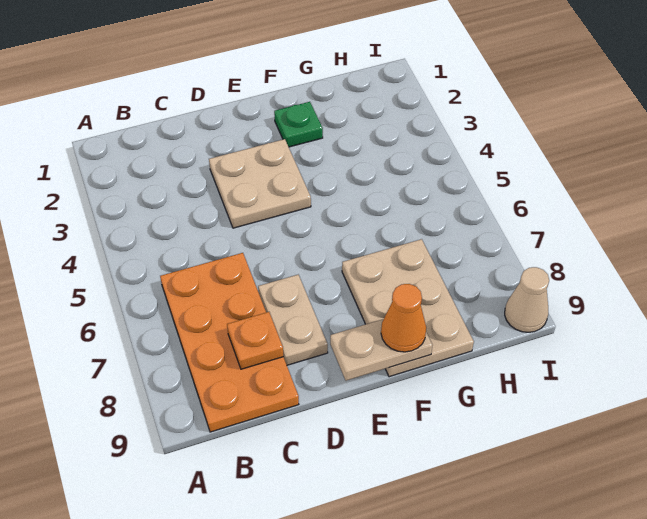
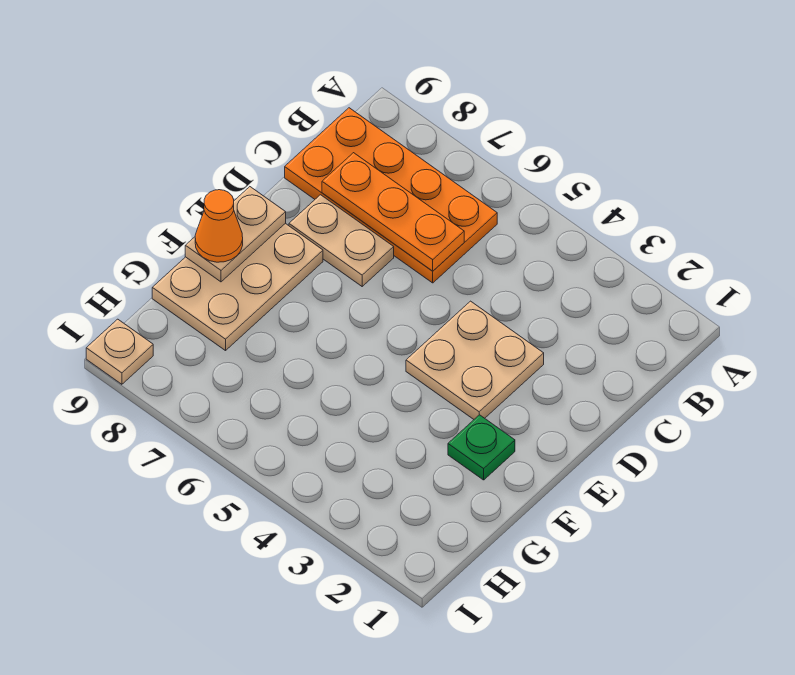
orange plate C8 level 2 -> orange plate C6:C8 level 2
tan plate F7:G9 level 1 -> tan plate E8:G9 level 1
tan cone I9 level 1 -> tan plate I9 level 1

